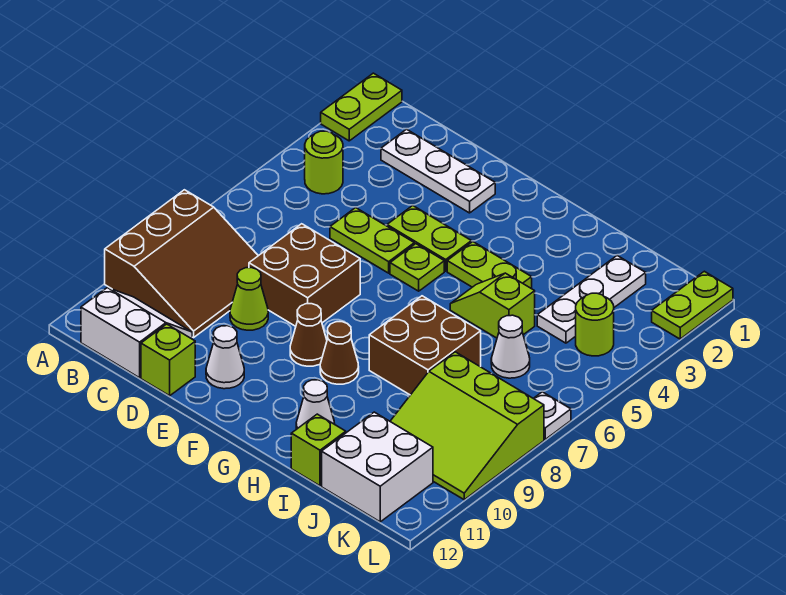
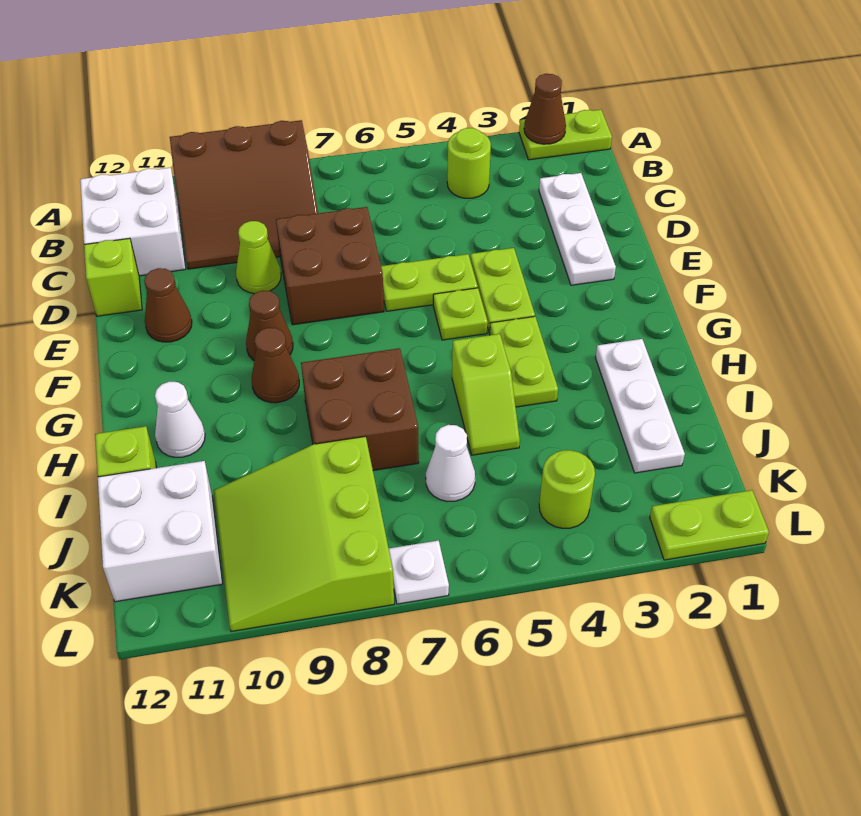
none -> brown cone A2 level 2
white slope B11:C12 level 1 top 12 -> white brick B11:C12 level 1
lime plate D5:E5 level 1 -> lime plate E5:E6 level 1
white cone E11 level 1 -> brown cone E11 level 1
lime slope H5:I5 level 1 top I -> lime slope H5:I5 level 1 top H
white plate J2:J4 level 1 -> white plate H2:J2 level 1

